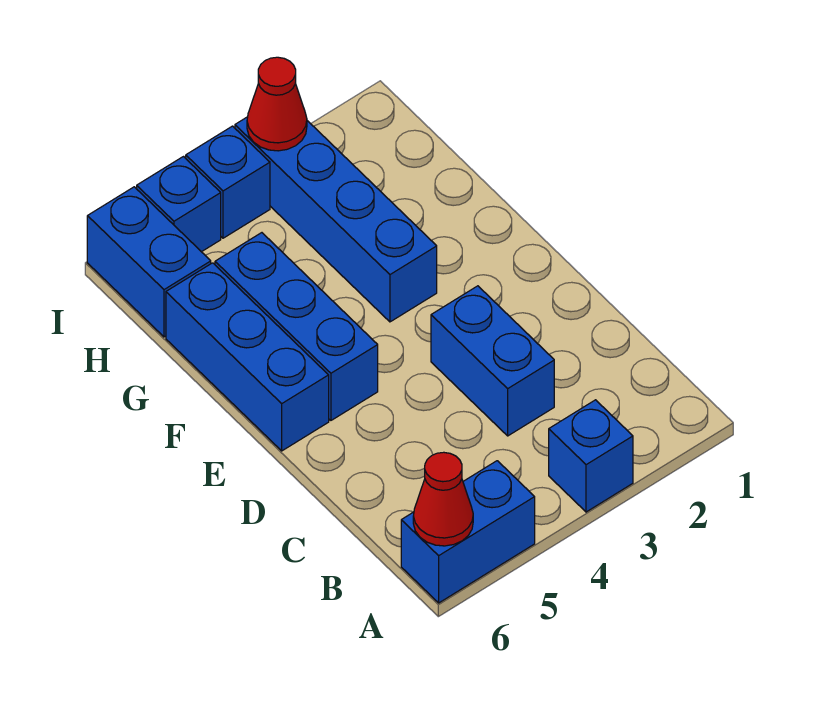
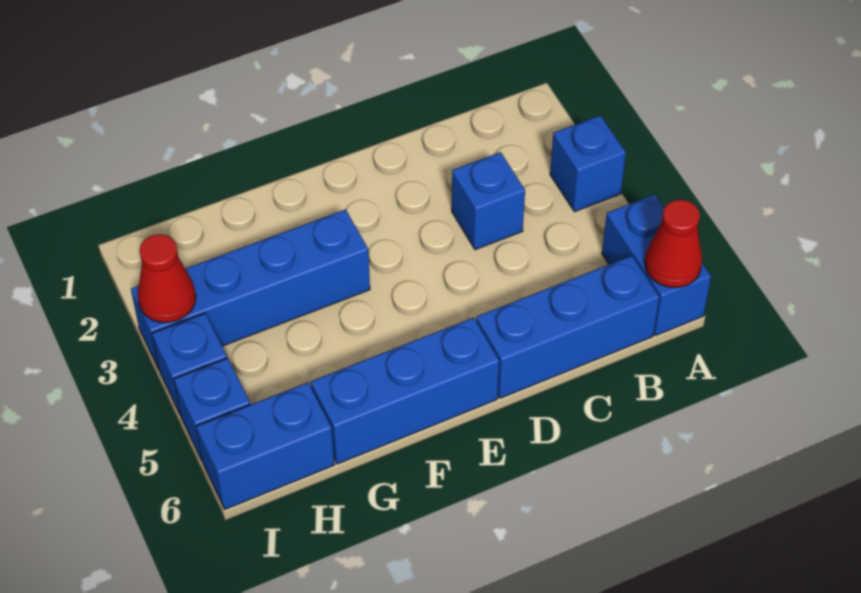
blue brick C3:D3 level 1 -> blue brick C3 level 1
blue brick E5:G5 level 1 -> blue brick B6:D6 level 1

